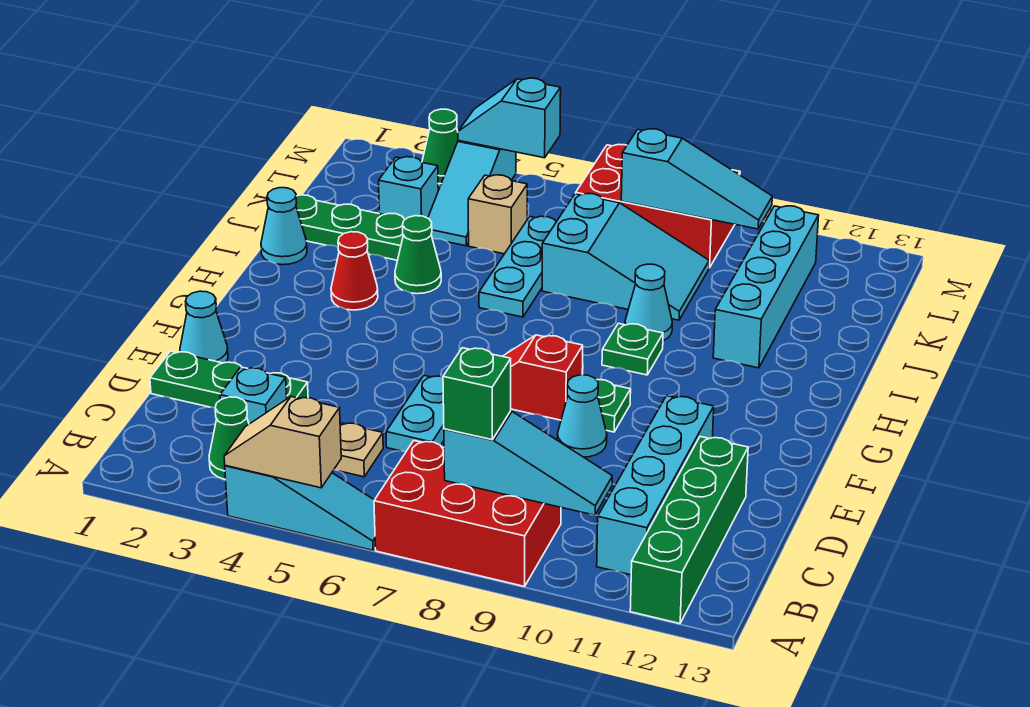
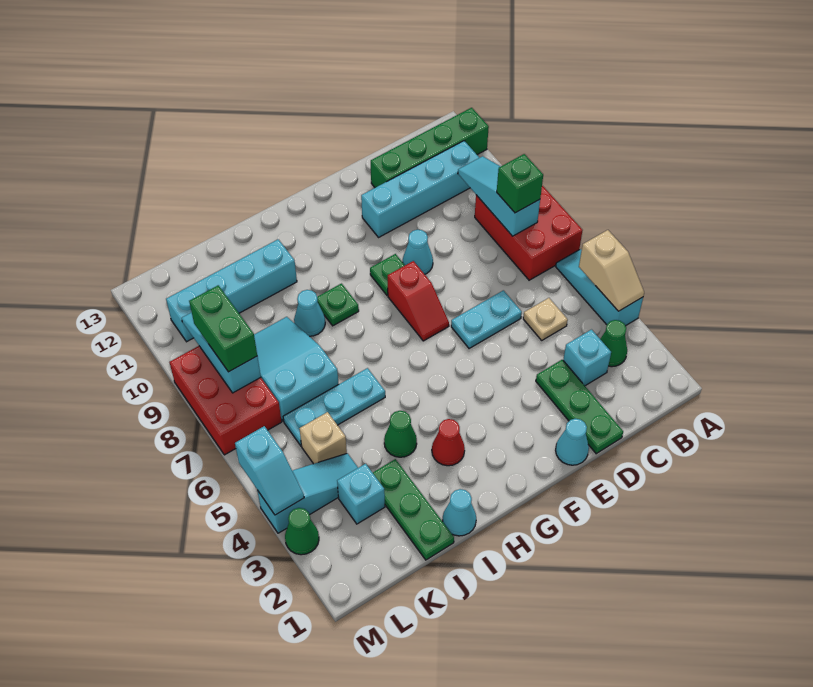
none -> green brick L8:L9 level 3

